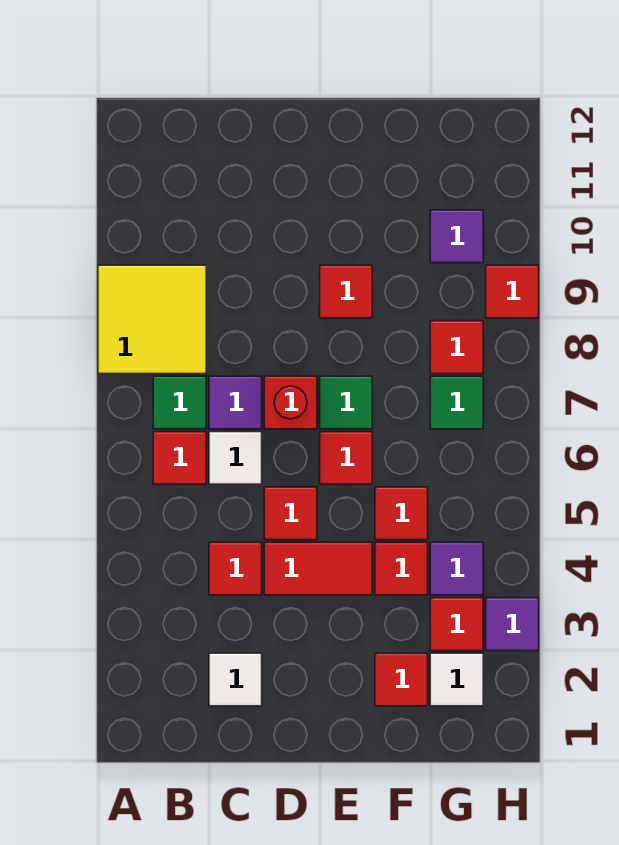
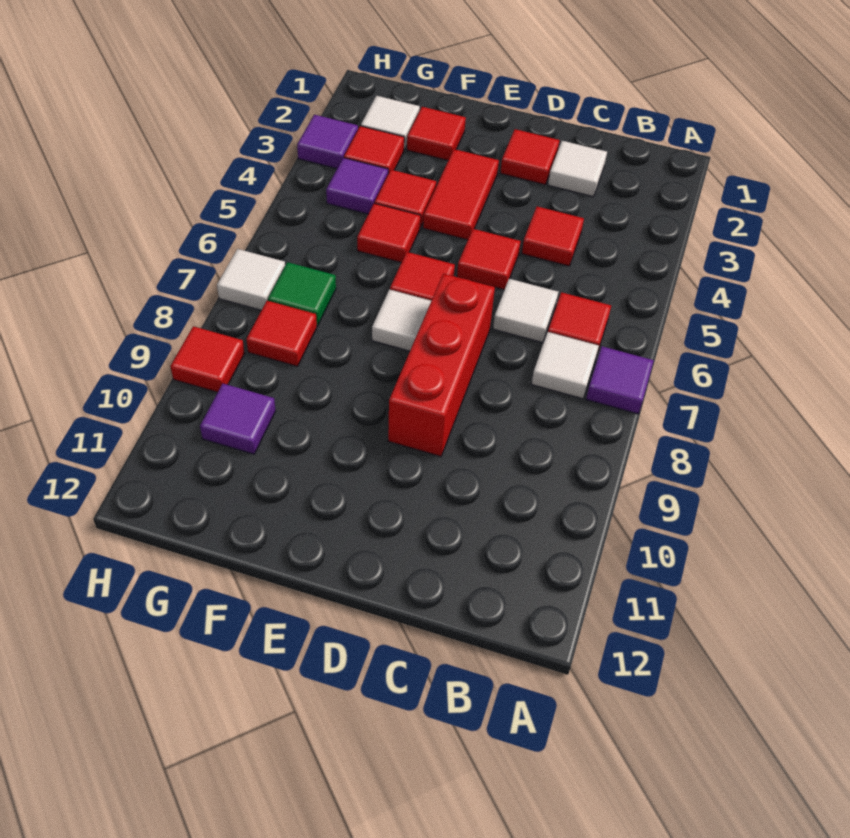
yellow tile A8:B9 level 1 -> none
green tile B7 level 1 -> white tile B7 level 1
purple tile C7 level 1 -> purple tile A7 level 1
red tile D4:E4 level 1 -> red tile E3:E4 level 1
red brick D7 level 1 -> red brick D7:D9 level 1
green tile E7 level 1 -> white tile E7 level 1
red tile E9 level 1 -> red tile D2 level 1
none -> white tile H7 level 1

